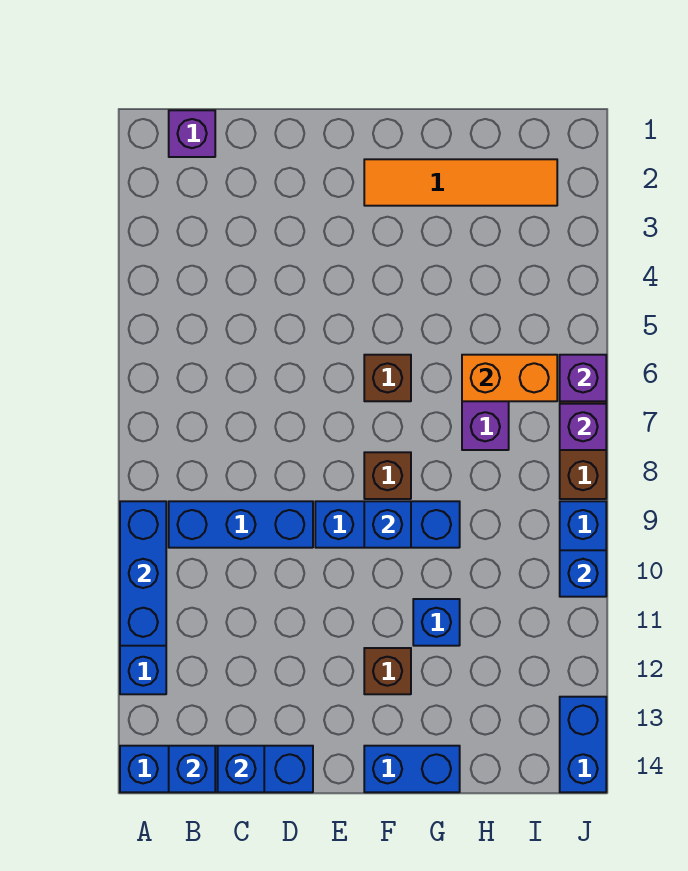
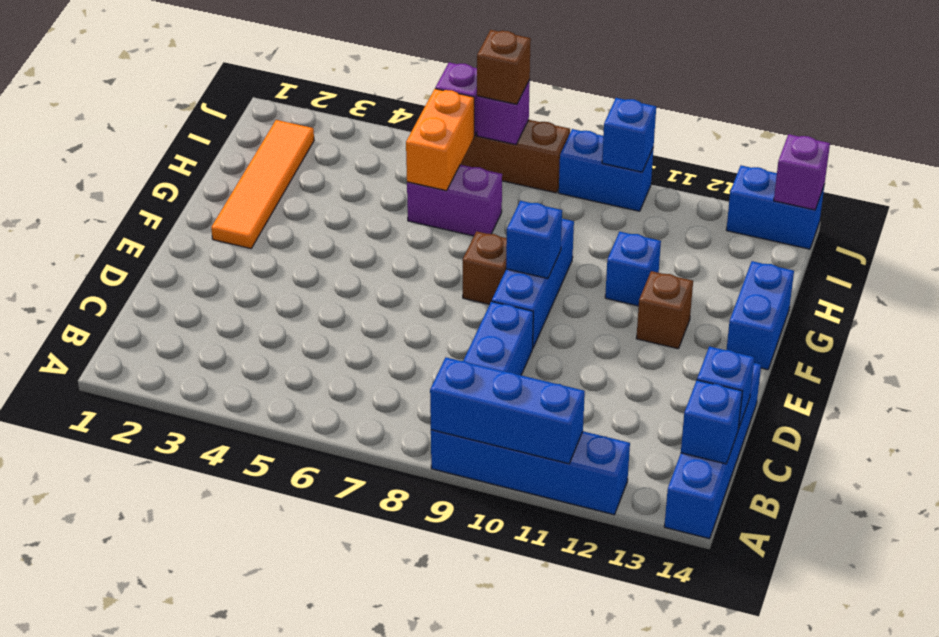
purple brick B1 level 1 -> purple brick J14 level 2
brown brick F6 level 1 -> brown brick J7 level 3

